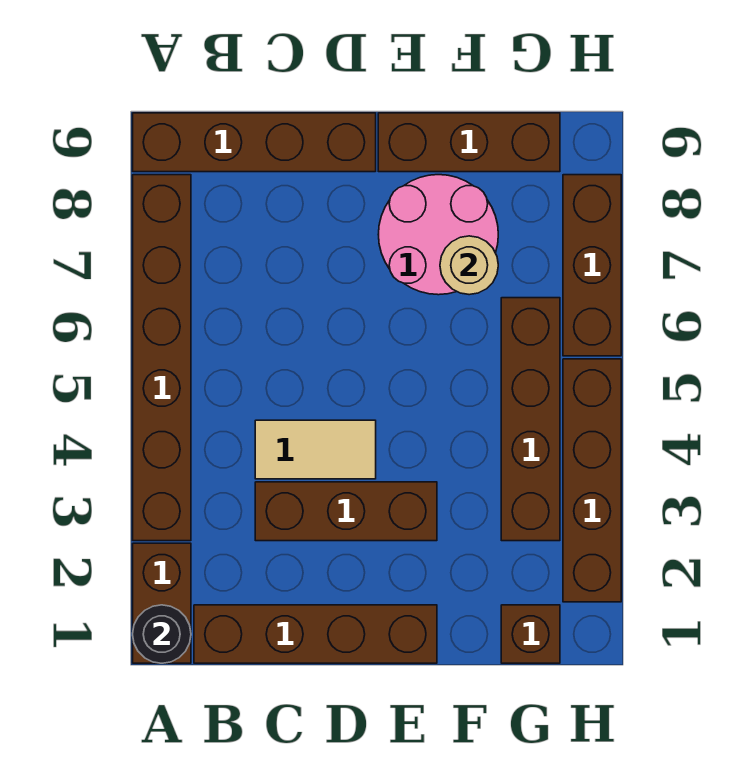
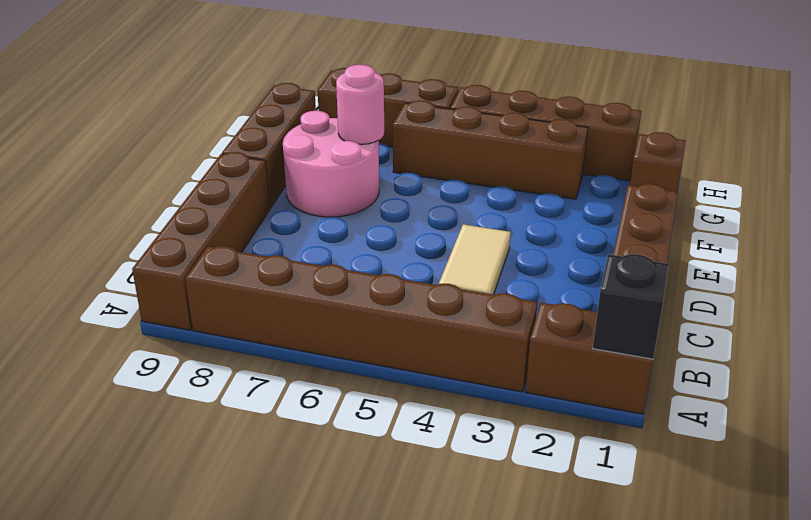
black round brick A1 level 2 -> black brick A1 level 2
brown brick C3:E3 level 1 -> none
tan round brick F7 level 2 -> pink round brick F7 level 2

